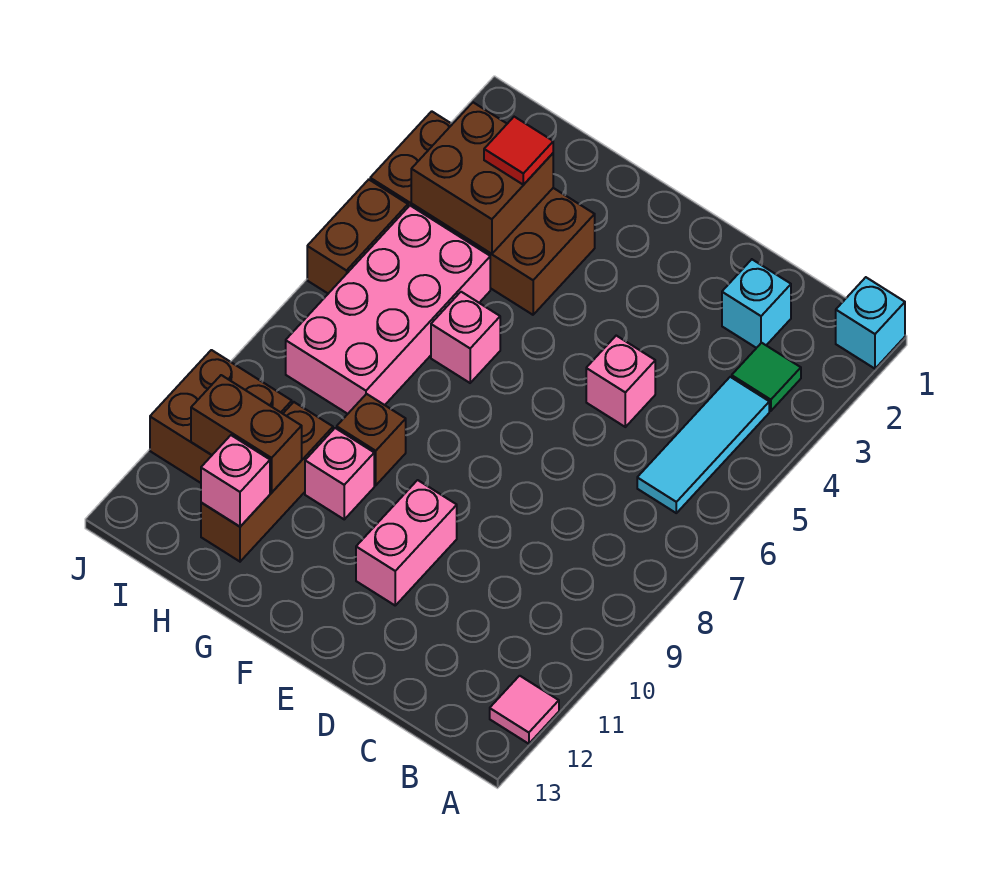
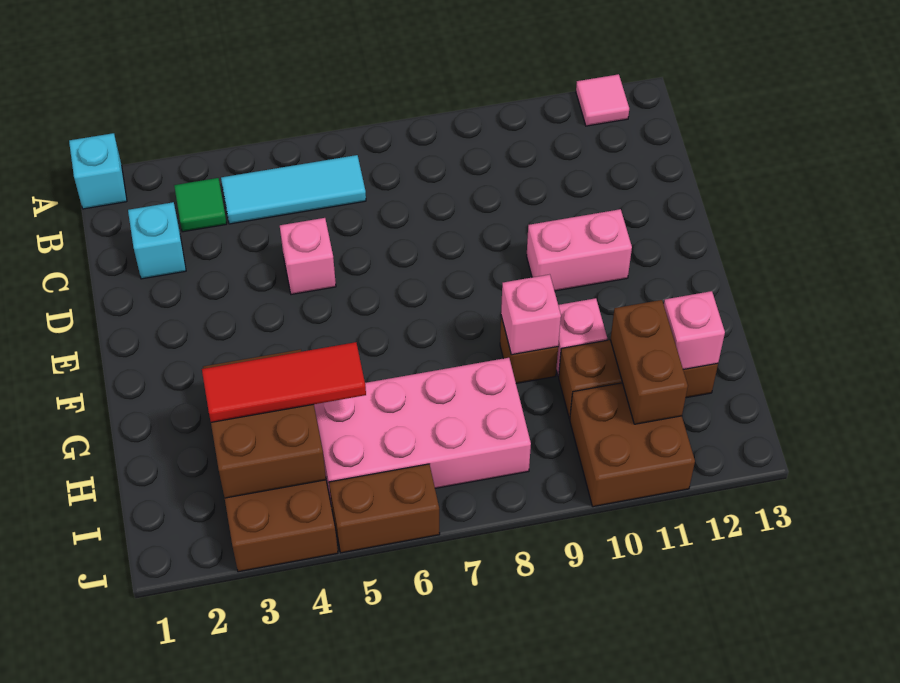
pink brick G6 level 1 -> pink brick G9 level 2
red tile H3 level 3 -> red tile H3:H5 level 3

